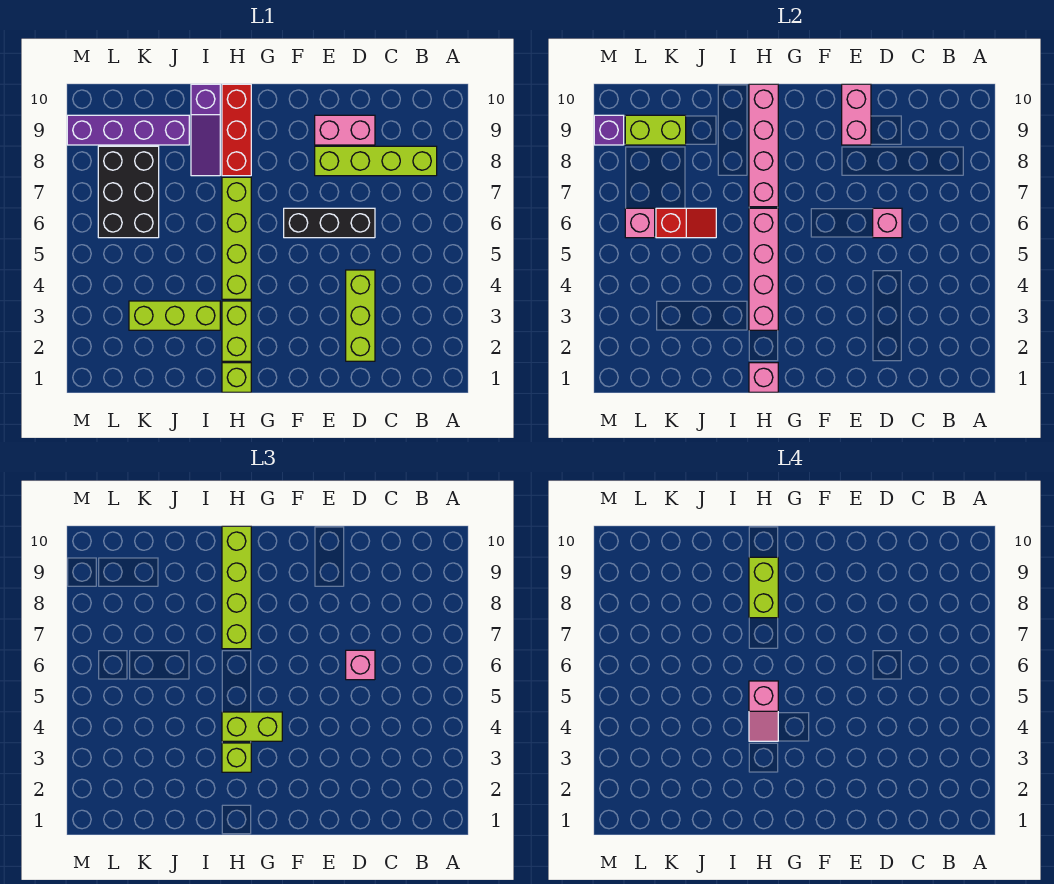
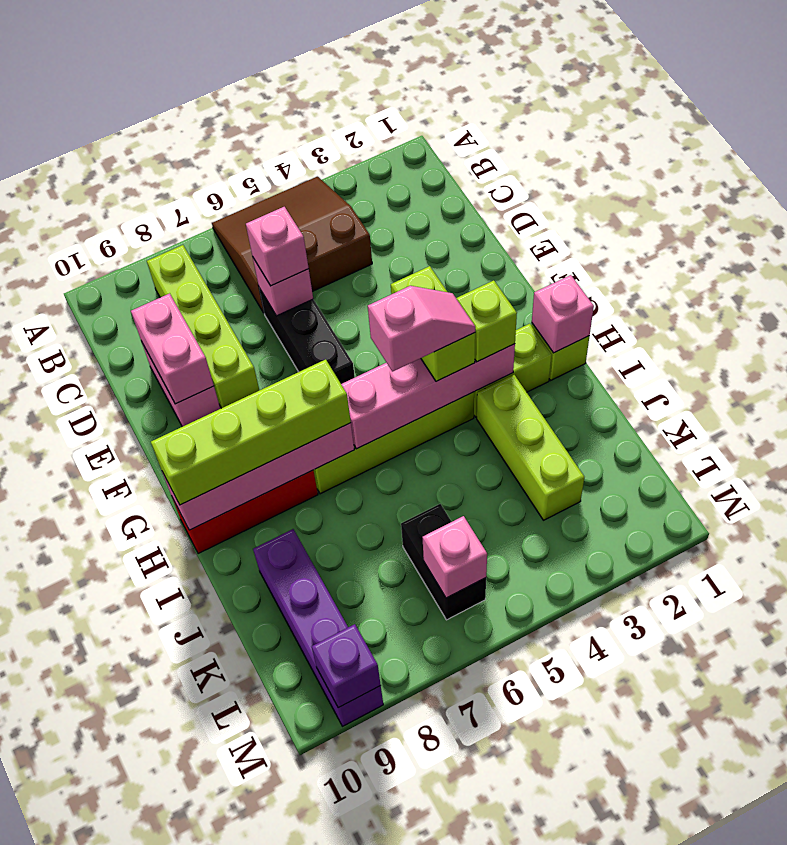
none -> brown slope A4:C6 level 1 top C
lime brick D2:D4 level 1 -> none
pink brick E9:E10 level 2 -> pink brick D9:E9 level 2
lime brick H8:H9 level 4 -> none
purple slope I8:I10 level 1 top 10 -> none
red slope J6:K6 level 2 top K -> none
black brick K6:L8 level 1 -> black brick K6:L6 level 1
lime brick K9:L9 level 2 -> none

